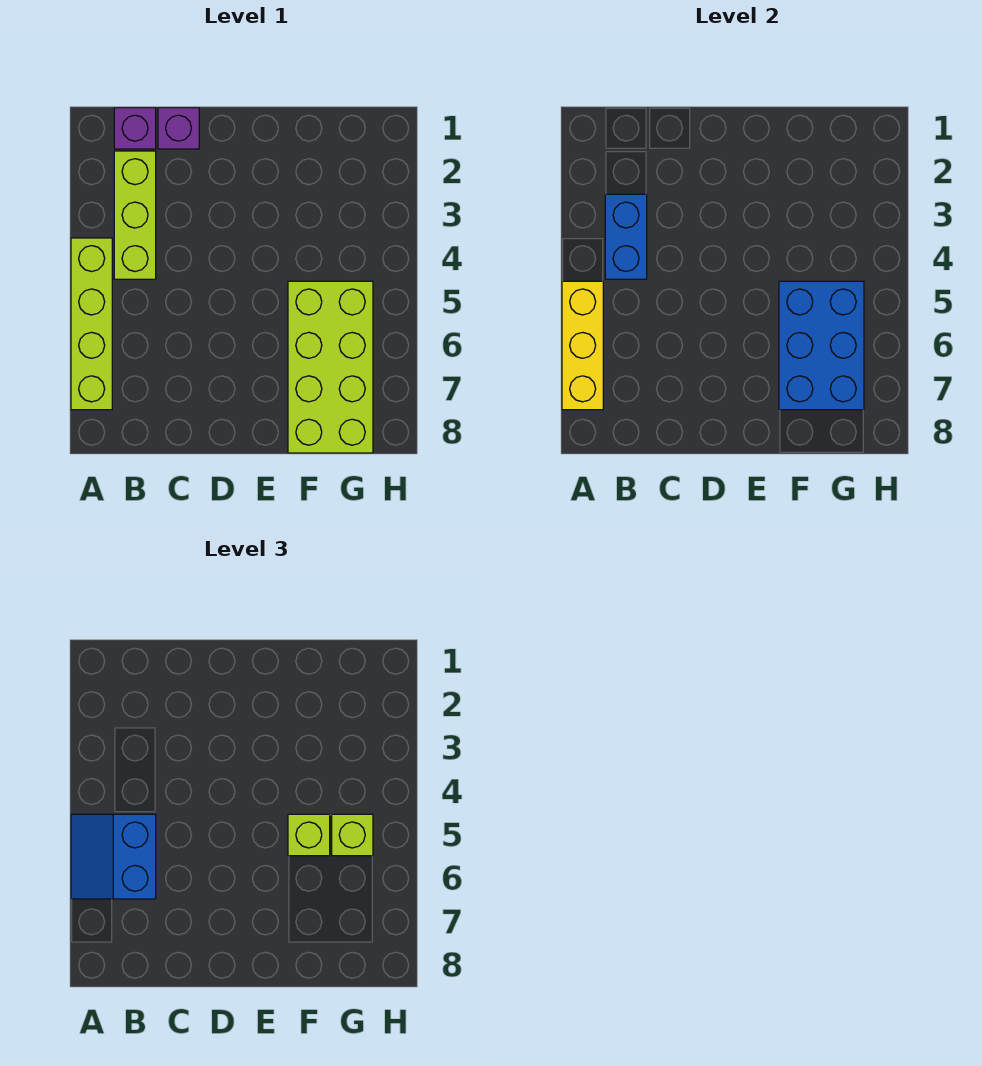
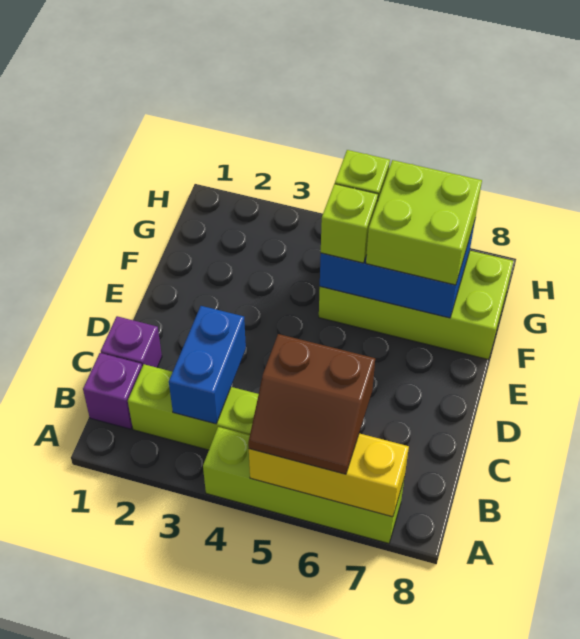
blue slope A5:B6 level 3 top B -> brown slope A5:B6 level 3 top B
blue brick B3:B4 level 2 -> blue brick B3:C3 level 2
none -> lime brick F6:G7 level 3

